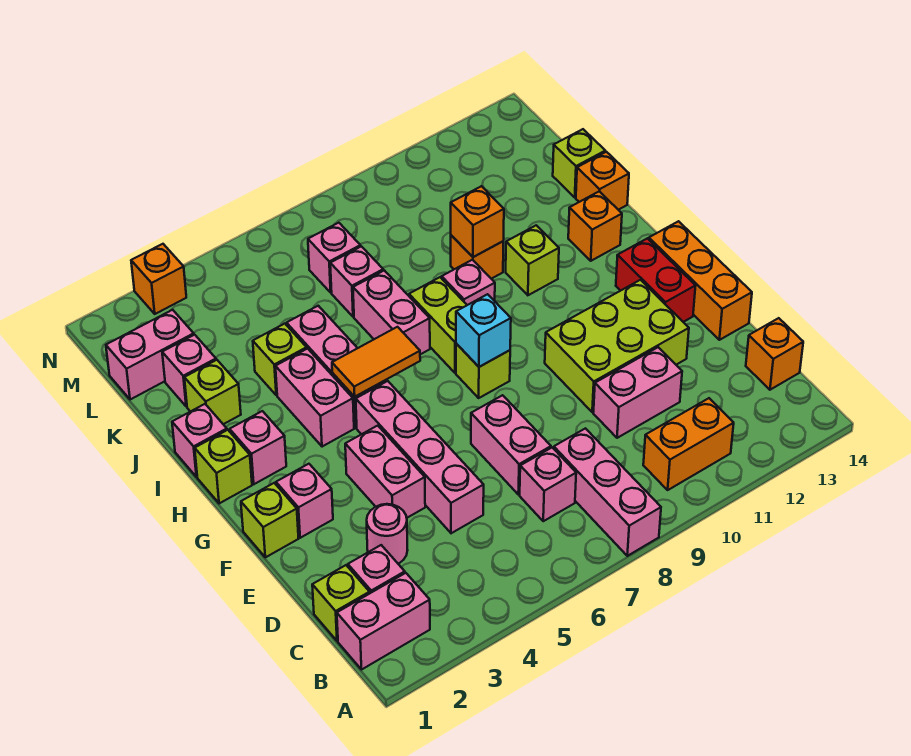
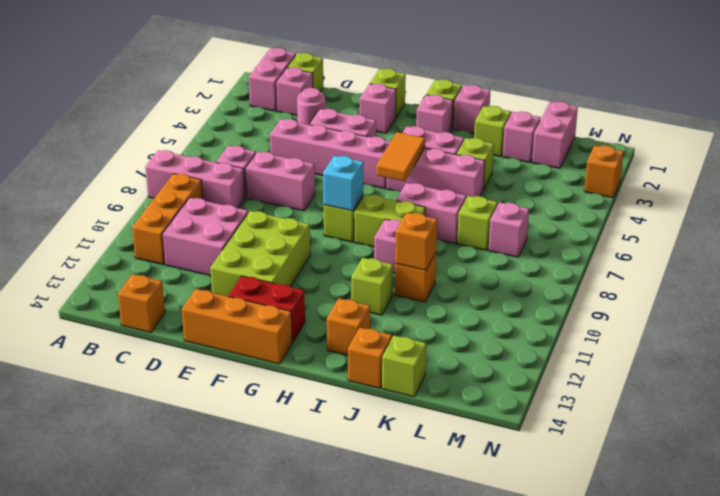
orange brick B10:B11 level 1 -> orange brick B9:B11 level 1
pink brick D10:D11 level 1 -> pink brick C10:D11 level 1
pink brick K7 level 1 -> lime brick K7 level 1

